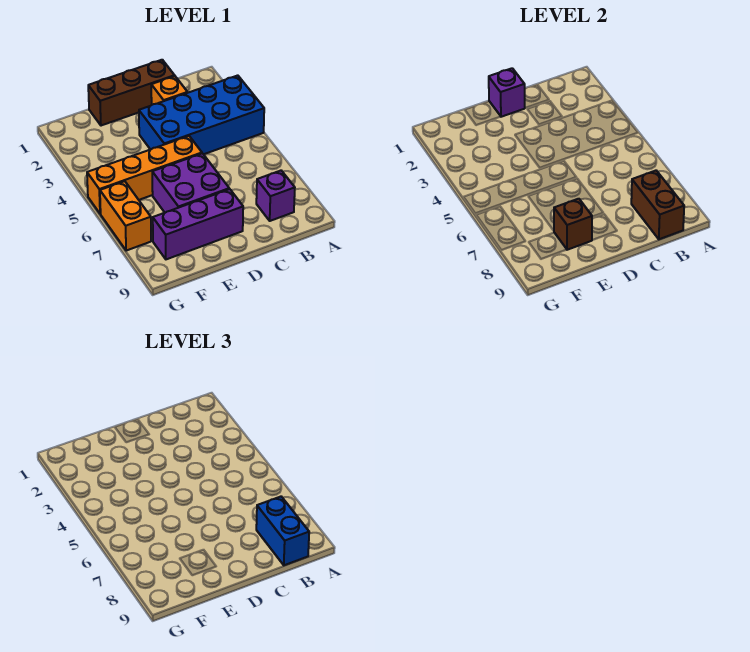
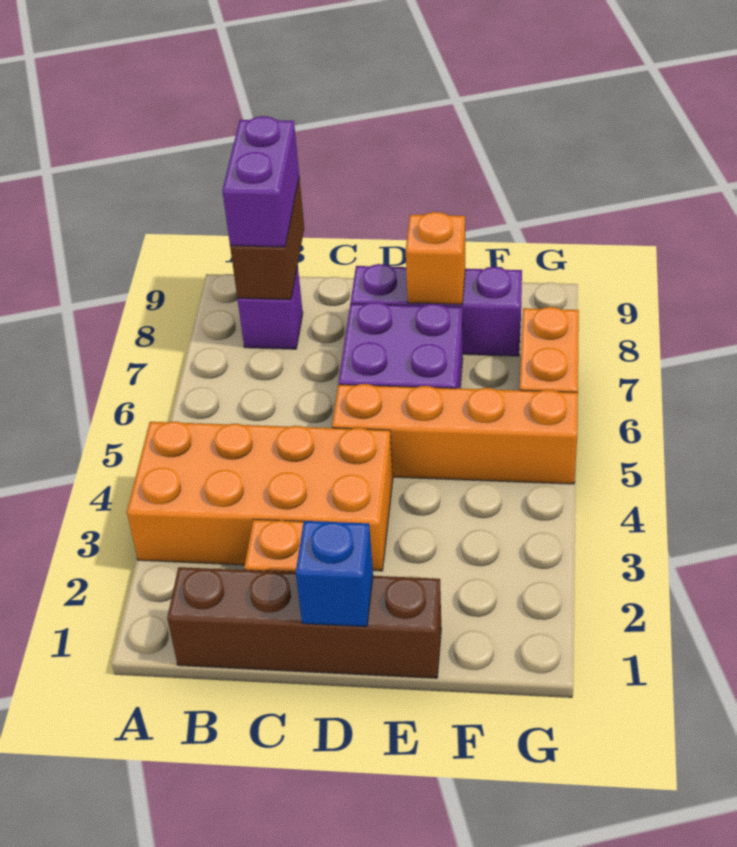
blue brick A3:D4 level 1 -> orange brick A3:D4 level 1
blue brick B8:B9 level 3 -> purple brick B8:B9 level 3
brown brick C1:E1 level 1 -> brown brick B1:E1 level 1
purple brick D1 level 2 -> blue brick D1 level 2
brown brick E8 level 2 -> orange brick E8 level 2

